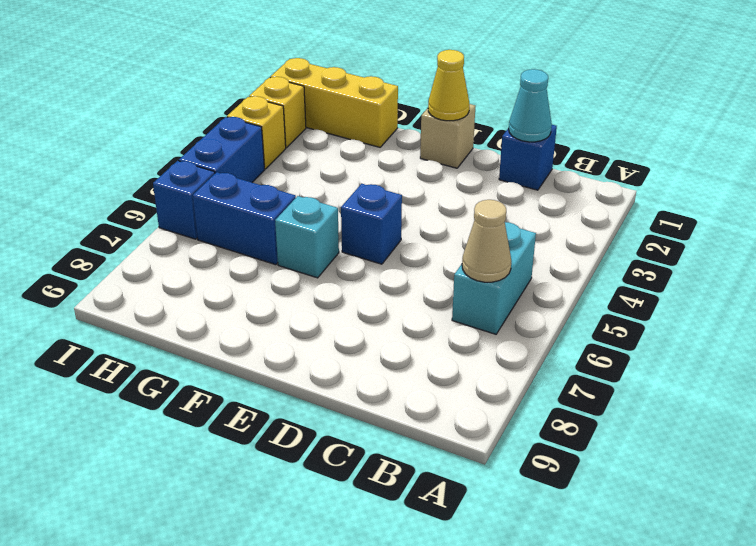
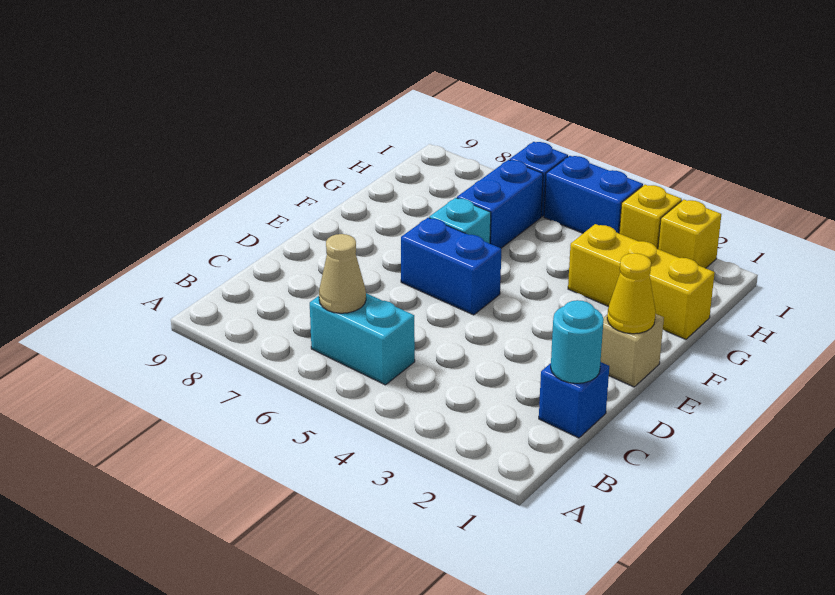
cyan cone C1 level 2 -> cyan round brick C1 level 2
blue brick E5 level 1 -> blue brick E5:E6 level 1
yellow brick G1:I1 level 1 -> yellow brick G1:G3 level 1

